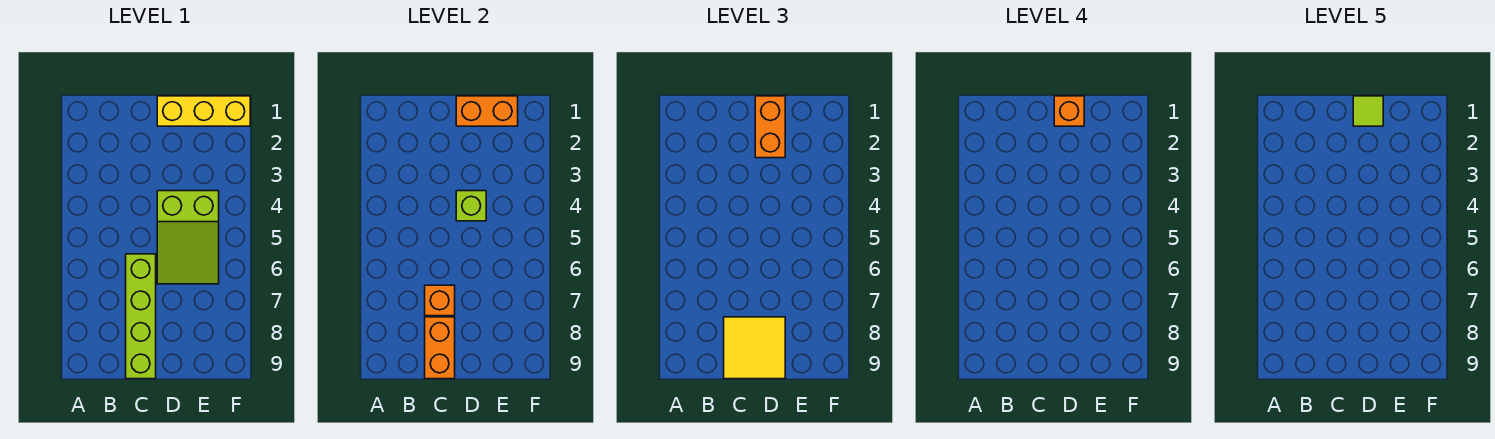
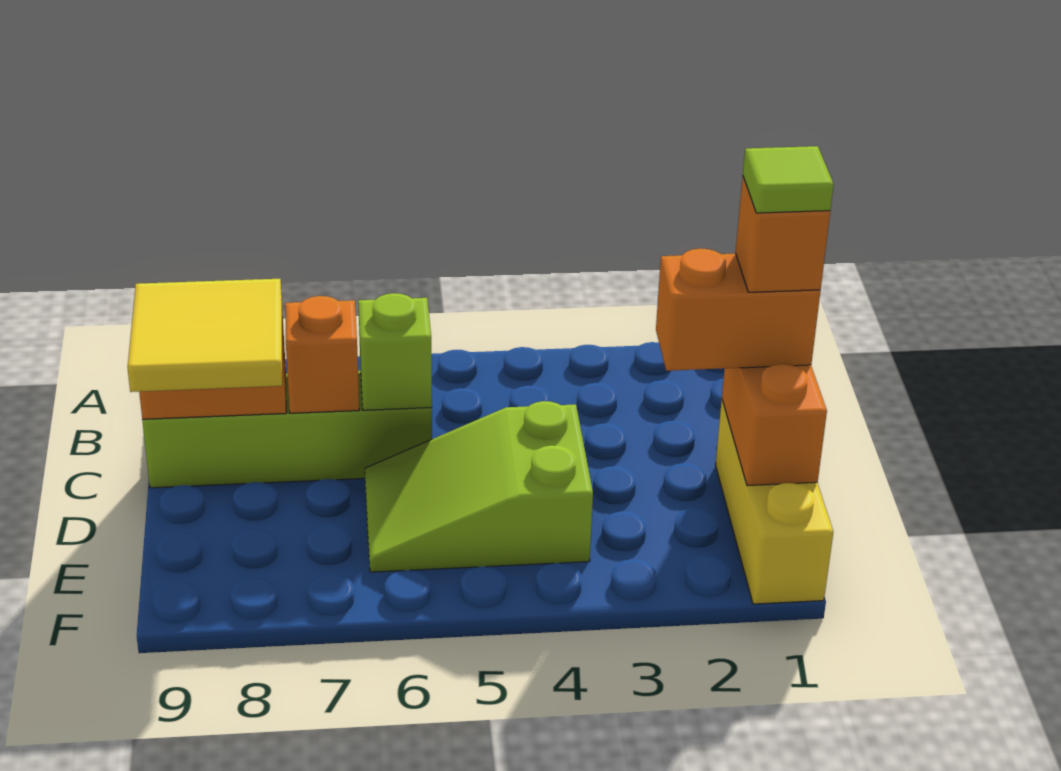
lime brick D4 level 2 -> lime brick C6 level 2

